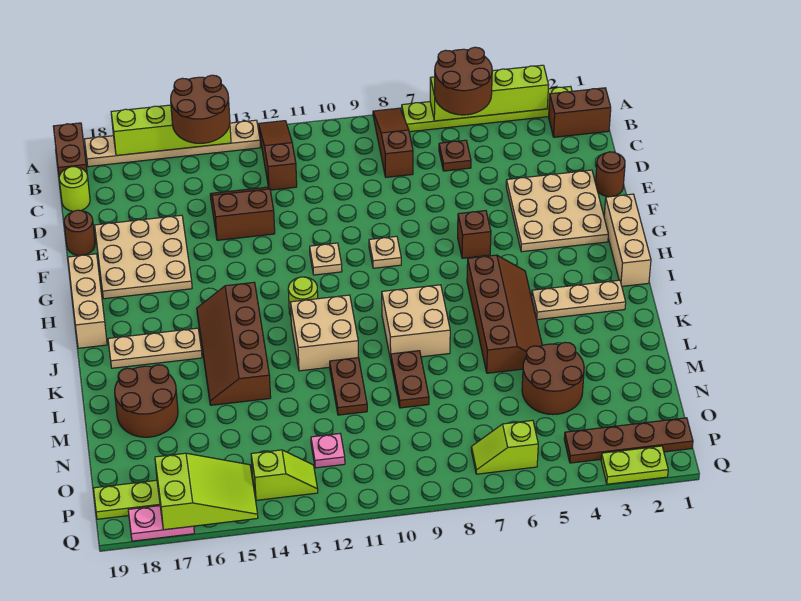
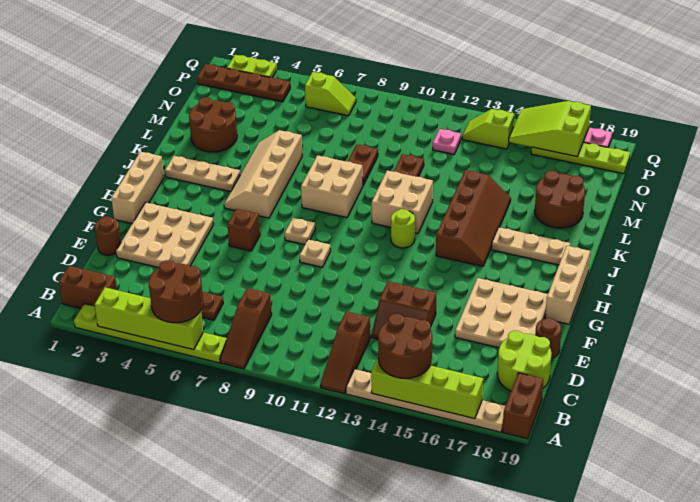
lime round brick C19 level 1 -> lime round brick C18:D19 level 1
tan plate G11 level 1 -> tan plate H8 level 1
brown slope I5:L6 level 1 top 6 -> tan slope I5:L6 level 1 top 6
brown round brick M4:N5 level 1 -> brown round brick L2:M3 level 1

